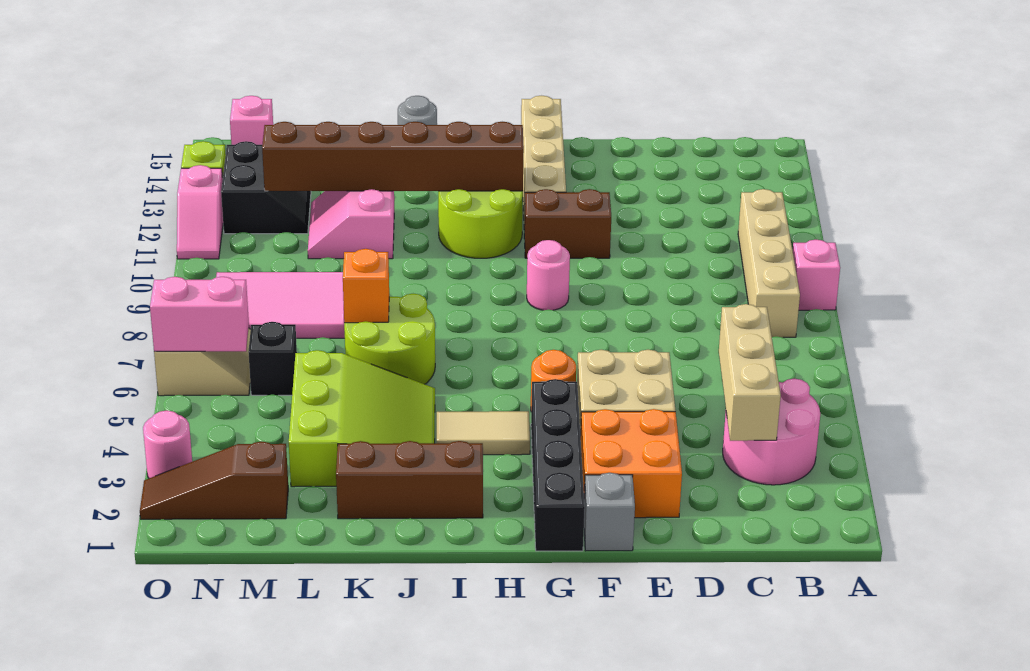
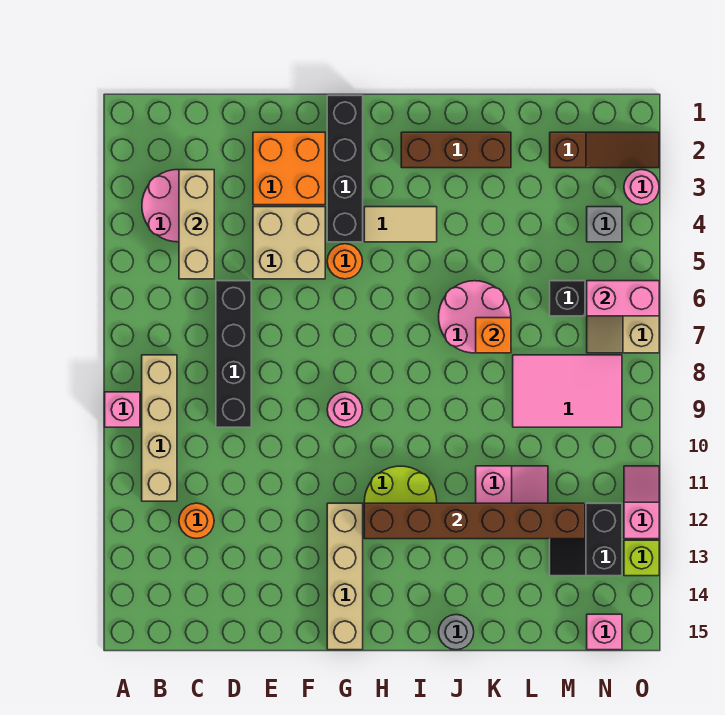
none -> orange round brick C12 level 1
none -> black brick D6:D9 level 1
grey brick F1 level 1 -> grey brick N4 level 1
brown brick F11:G11 level 1 -> none
lime slope J3:L5 level 1 top L -> none
lime round brick J6:K7 level 1 -> pink round brick J6:K7 level 1

